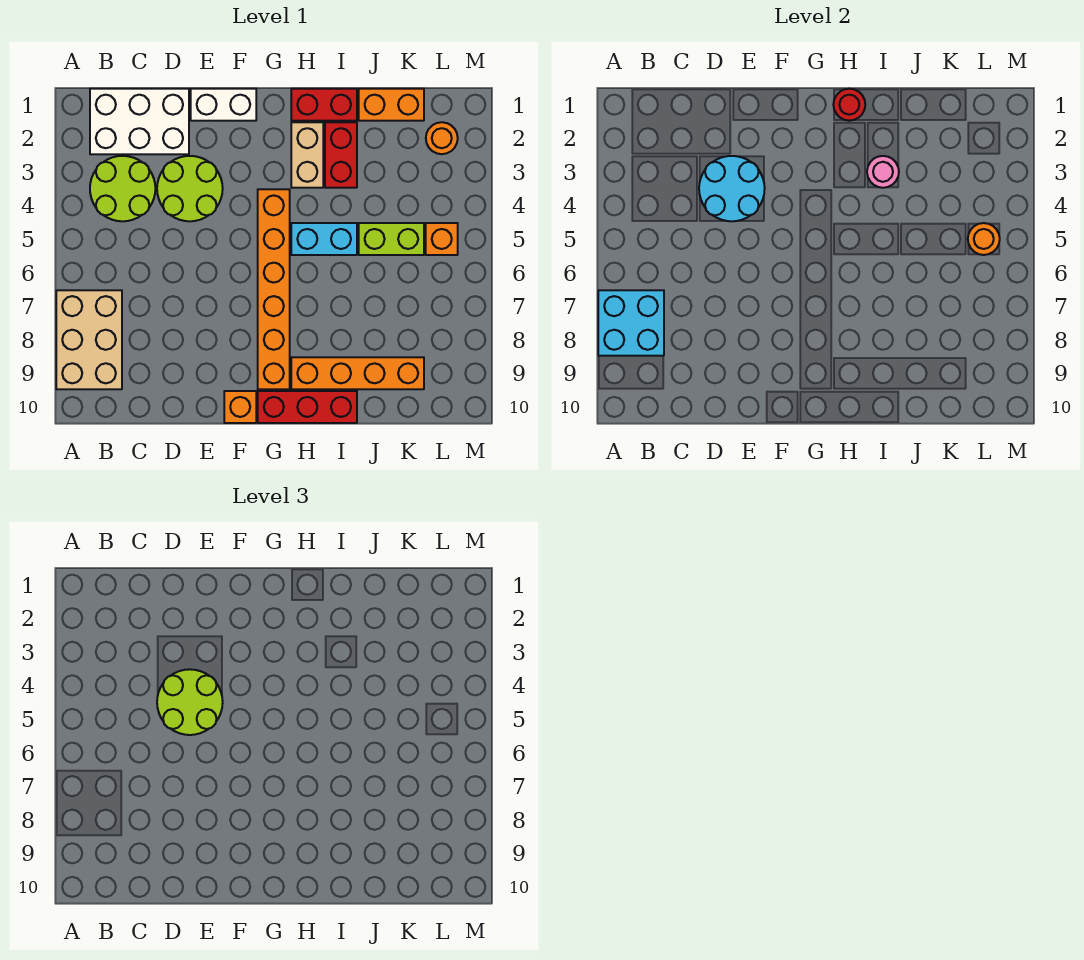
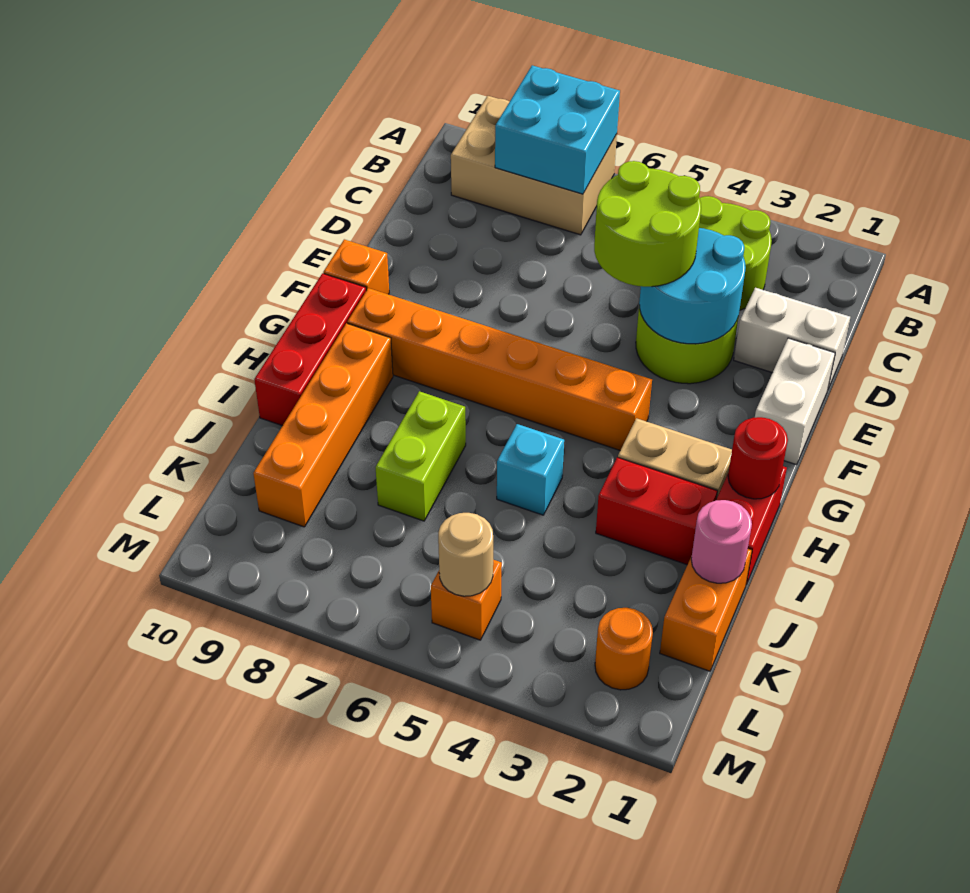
white brick B1:D2 level 1 -> white brick D1:D2 level 1
cyan brick H5:I5 level 1 -> cyan brick I5 level 1
pink round brick I3 level 2 -> pink round brick J1 level 2
lime brick J5:K5 level 1 -> lime brick I7:J7 level 1
orange round brick L5 level 2 -> tan round brick L5 level 2

